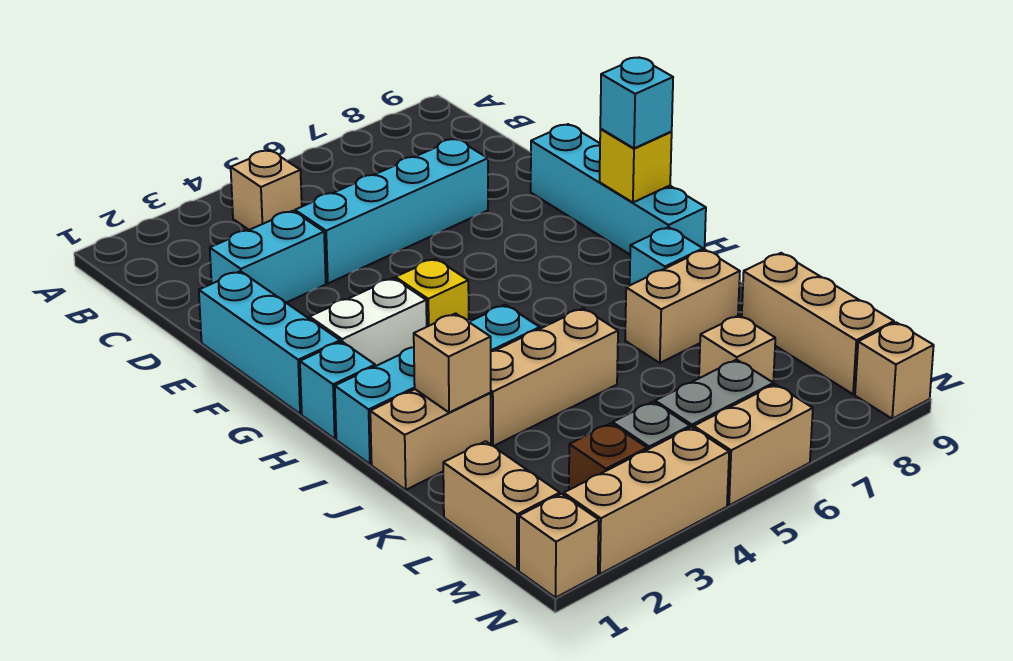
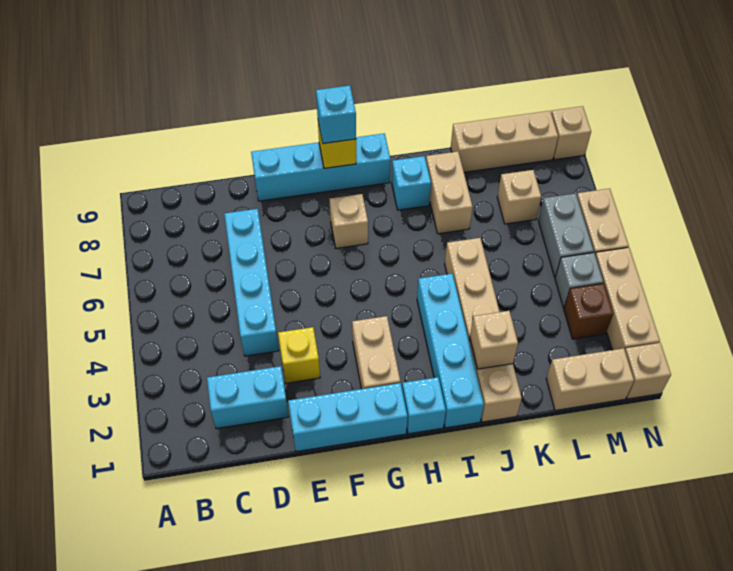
tan brick B4 level 1 -> tan brick G7 level 1
cyan brick D2:D3 level 1 -> cyan brick C2:D2 level 1
white brick G2:G3 level 1 -> tan brick G2:G3 level 1
yellow brick G4 level 1 -> yellow brick E3 level 1

